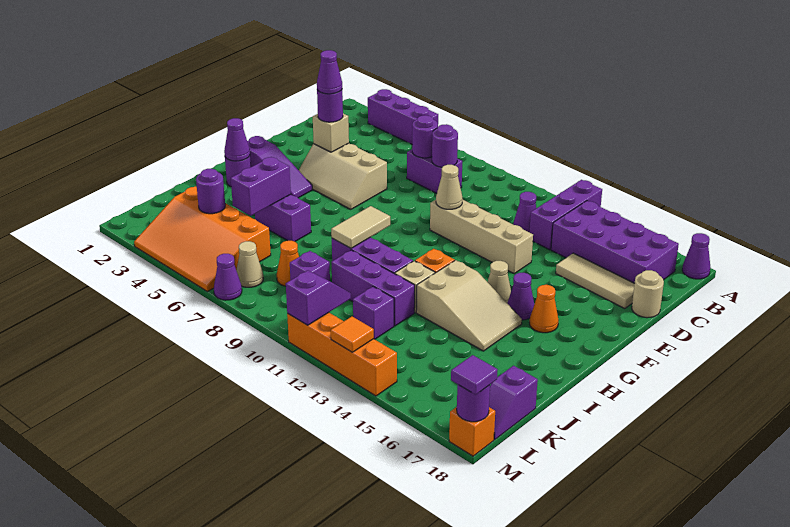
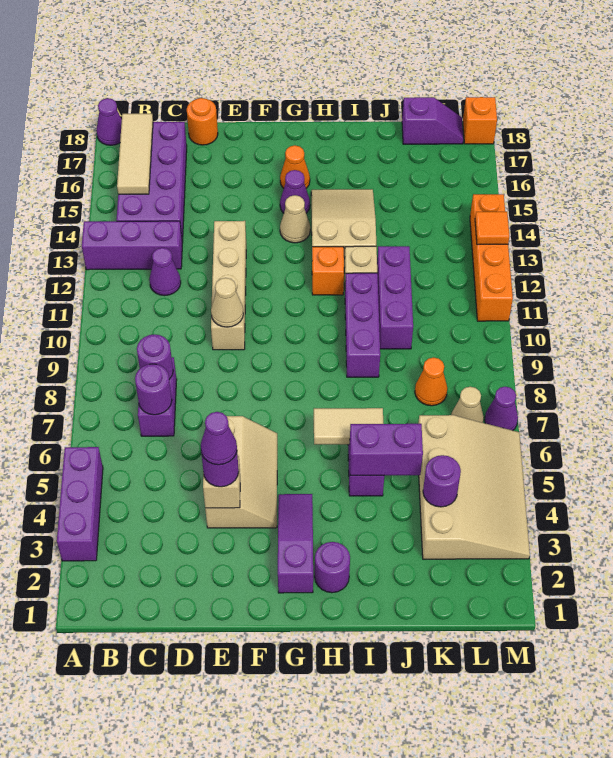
tan tile D15:D17 level 1 -> tan tile B15:B17 level 2
tan round brick D18 level 1 -> orange round brick D18 level 1
purple cone H2 level 2 -> none
tan tile H9:I9 level 2 -> tan tile H6:I6 level 2
orange slope K3:M6 level 1 top K -> tan slope K3:M6 level 1 top K
purple brick K9 level 1 -> none
purple brick K12 level 1 -> none
purple slope L11:M11 level 2 top M -> none
purple round brick M18 level 2 -> none
purple tile M18 level 3 -> none

